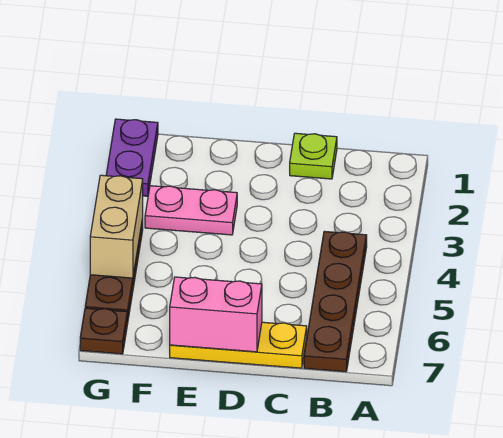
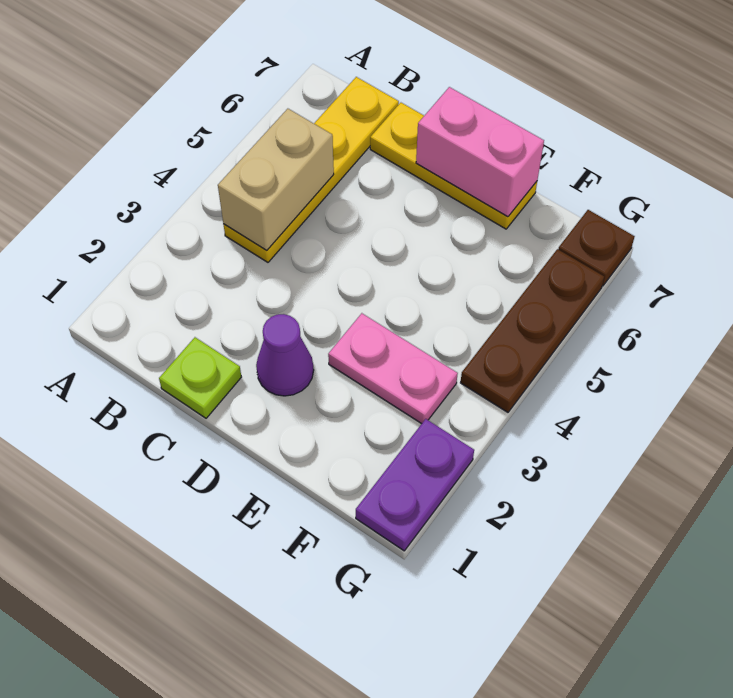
brown plate B4:B7 level 1 -> yellow plate B4:B7 level 1
none -> purple cone D2 level 1
tan brick G4:G5 level 2 -> tan brick B4:B5 level 2

